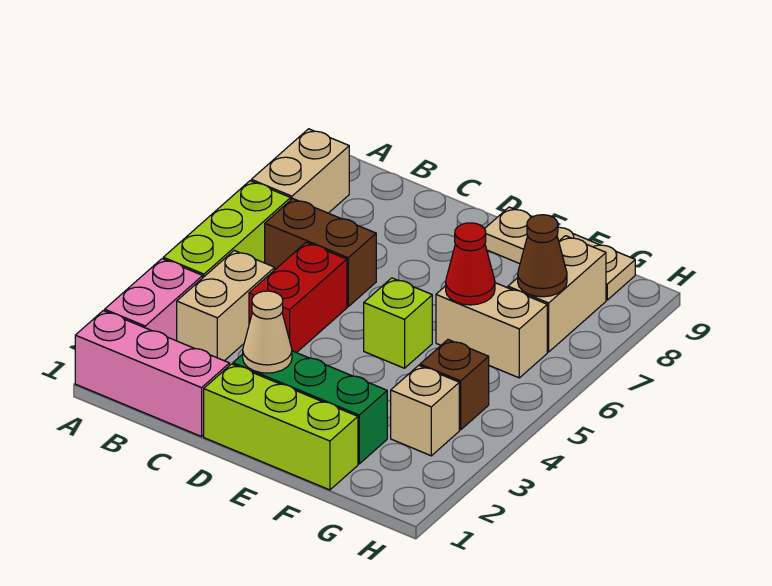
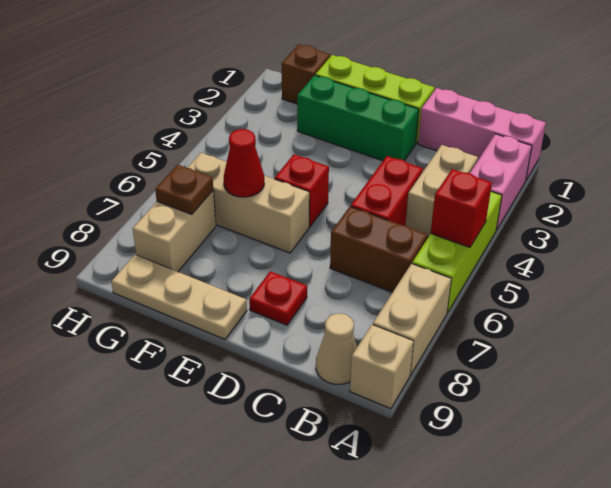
none -> red brick A5 level 2
tan cone D2 level 2 -> tan cone B9 level 1
none -> red plate D8 level 1
lime brick E5 level 1 -> red brick E5 level 1
tan brick F6:G6 level 1 -> tan brick E6:G6 level 1
tan brick G3 level 1 -> tan brick A9 level 1
brown brick G4 level 1 -> brown brick G1 level 1
brown cone G7 level 2 -> brown plate G7 level 2

